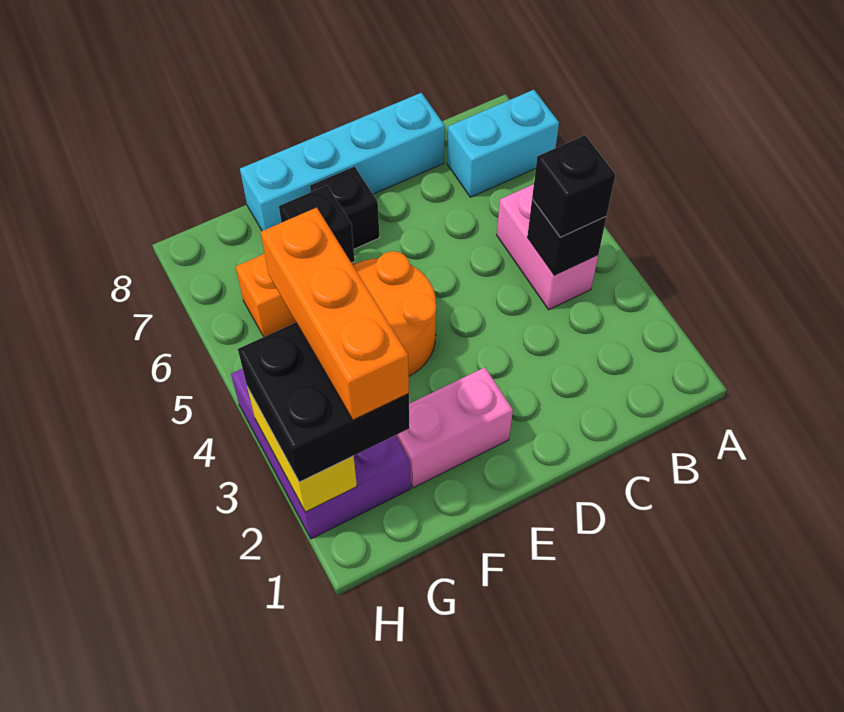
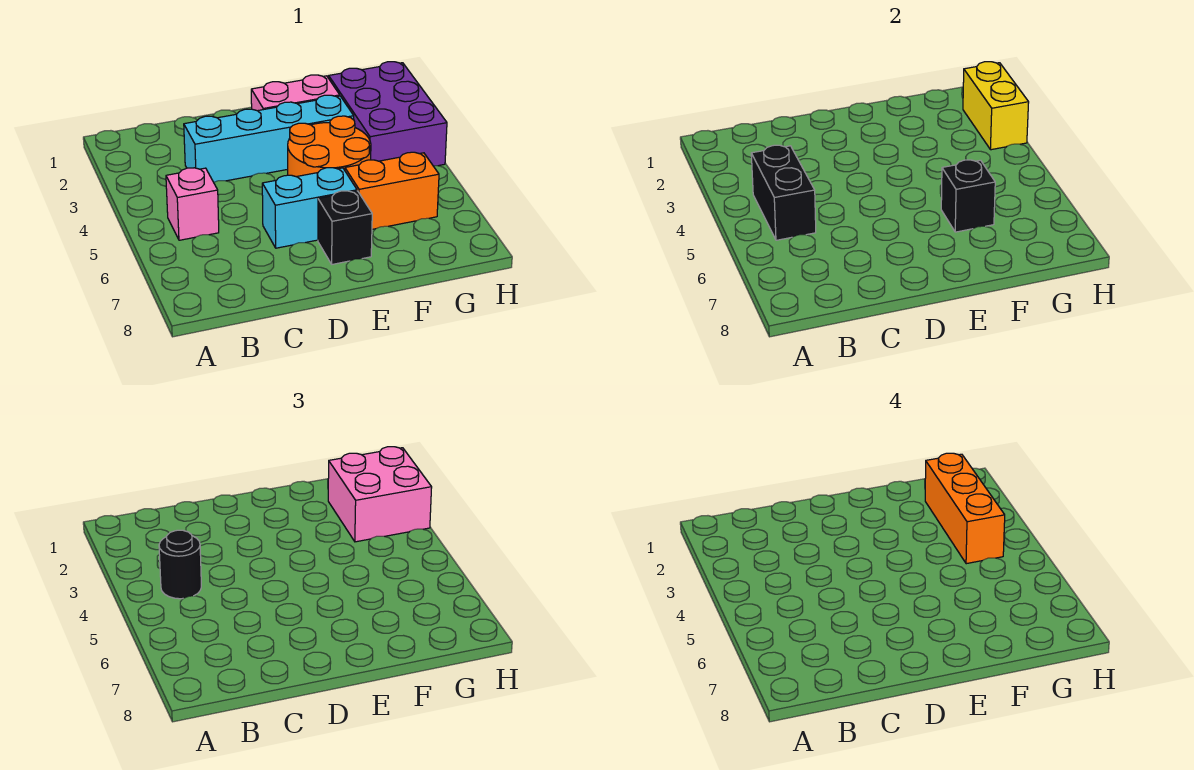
cyan brick A7:B7 level 1 -> cyan brick D6:E6 level 1
pink brick B4:B5 level 1 -> pink brick B5 level 1
black brick B4 level 2 -> black brick B4:B5 level 2
black brick B4 level 3 -> black round brick B4 level 3
cyan brick C8:F8 level 1 -> cyan brick C3:F3 level 1
black brick G2:H3 level 3 -> pink brick G2:H3 level 3

